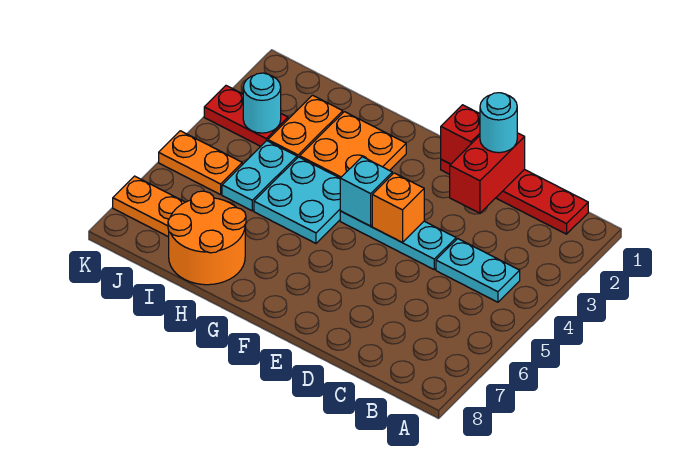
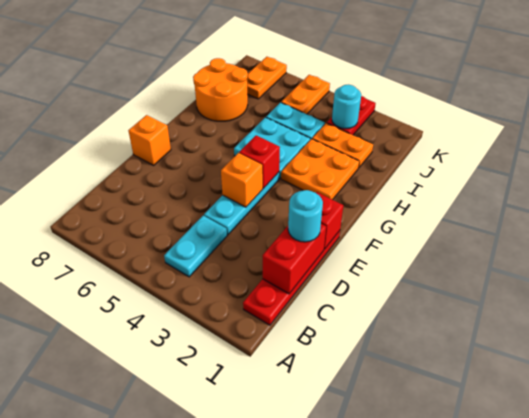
red brick D1:D2 level 2 -> red brick C1:D1 level 2
none -> orange brick E8 level 1
cyan brick F4 level 2 -> red brick F4 level 2

